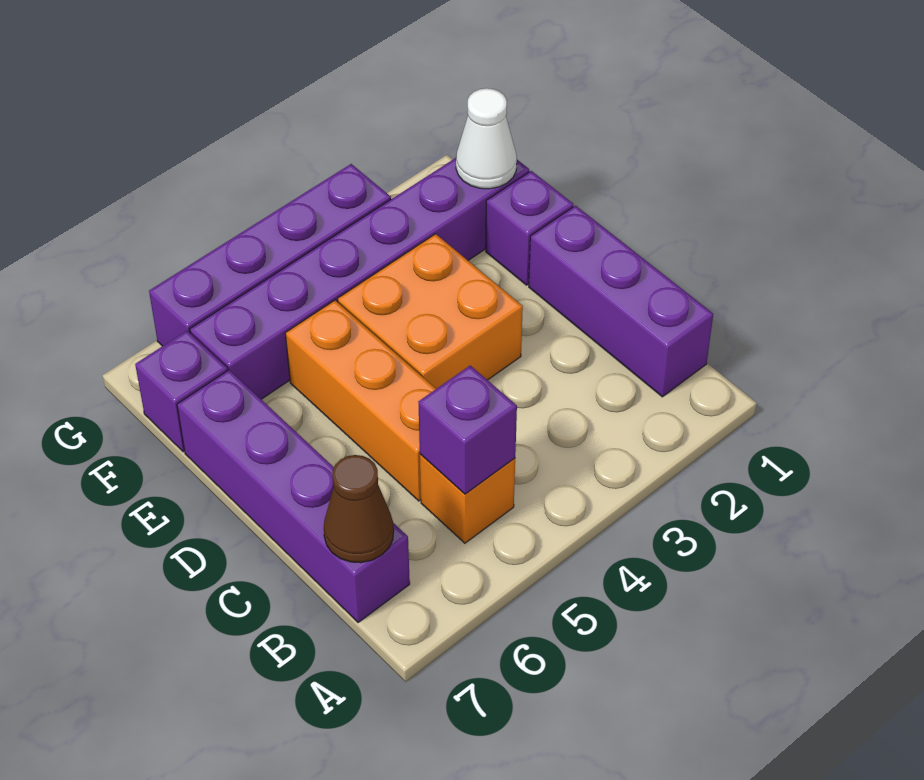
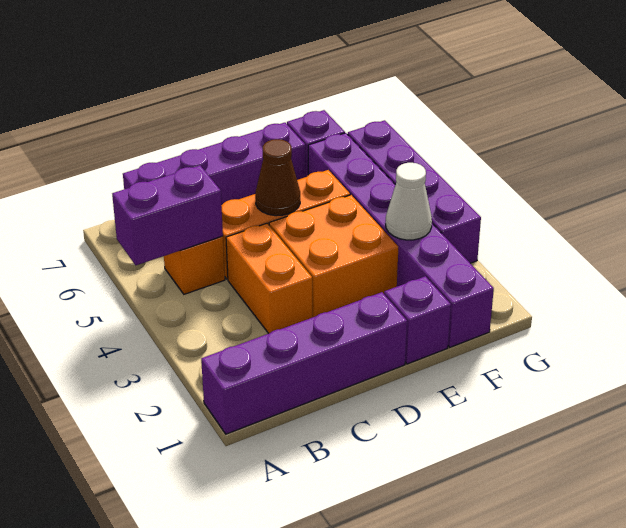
purple brick B1:D1 level 1 -> purple brick A1:D1 level 1
purple brick B5 level 2 -> purple brick A5:B5 level 2
brown cone B7 level 2 -> brown cone D5 level 2
none -> orange brick C3:C4 level 1
white cone F1 level 2 -> white cone F3 level 2

